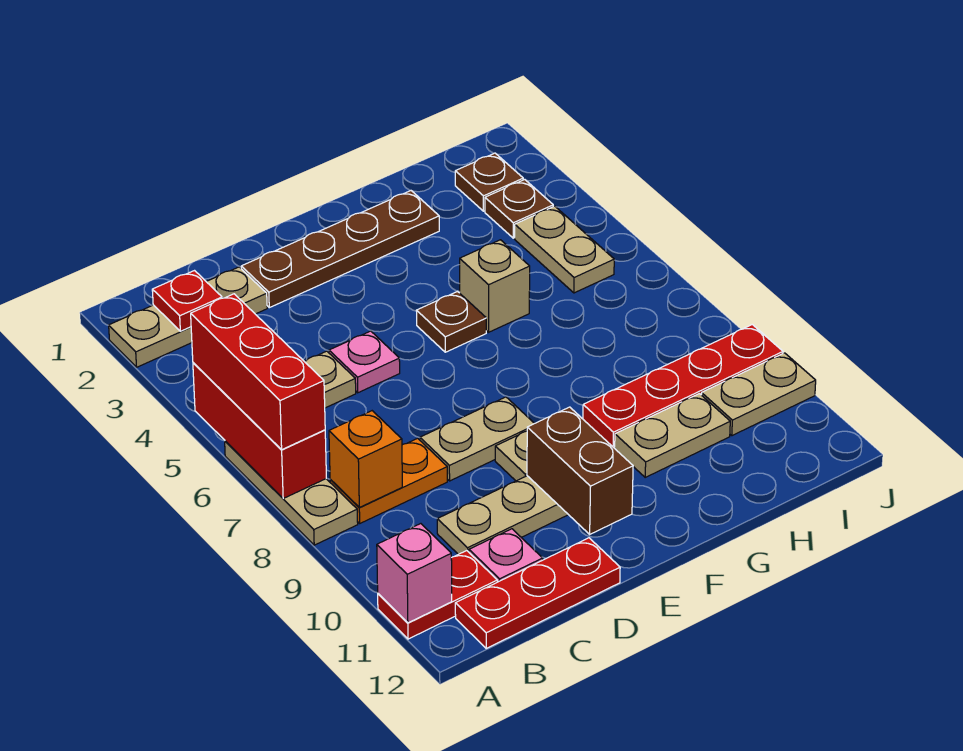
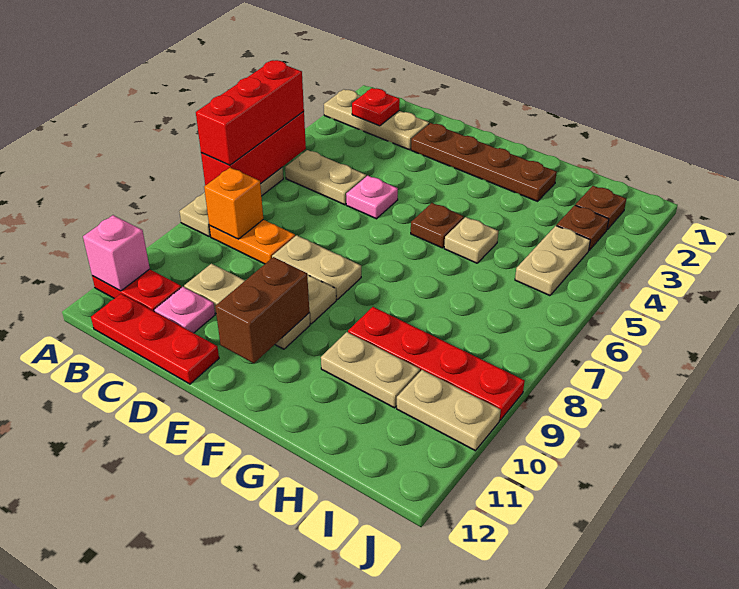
tan brick G5 level 1 -> tan plate G5 level 1

